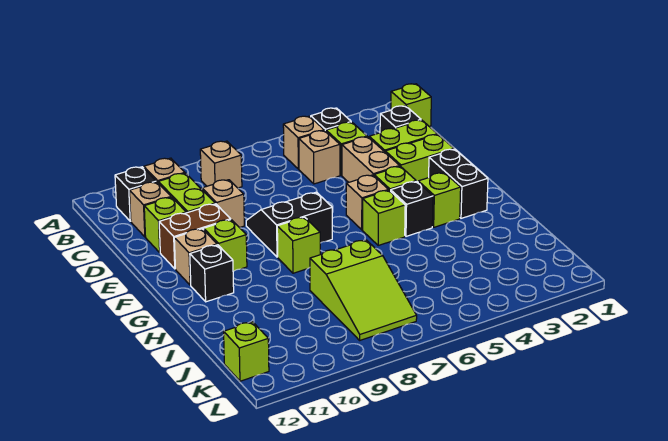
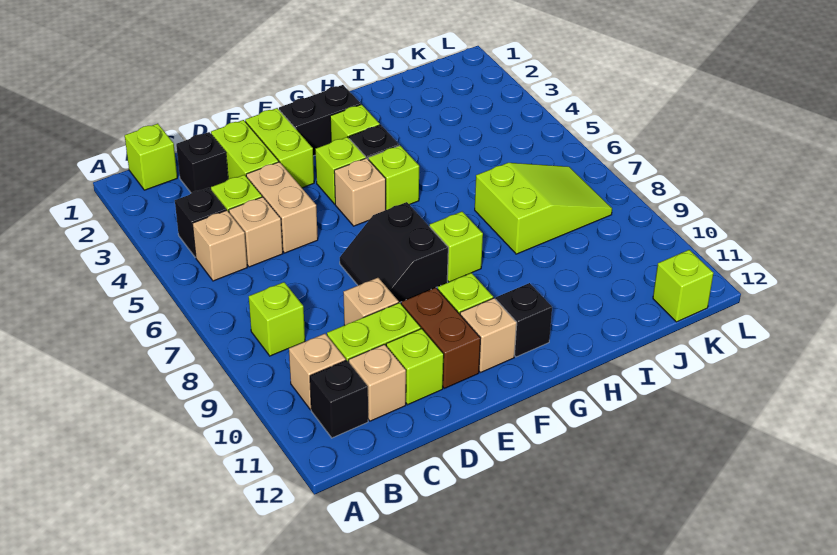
tan brick B8 level 1 -> lime brick B8 level 1
tan brick D4:E4 level 1 -> tan brick D4:D5 level 1

